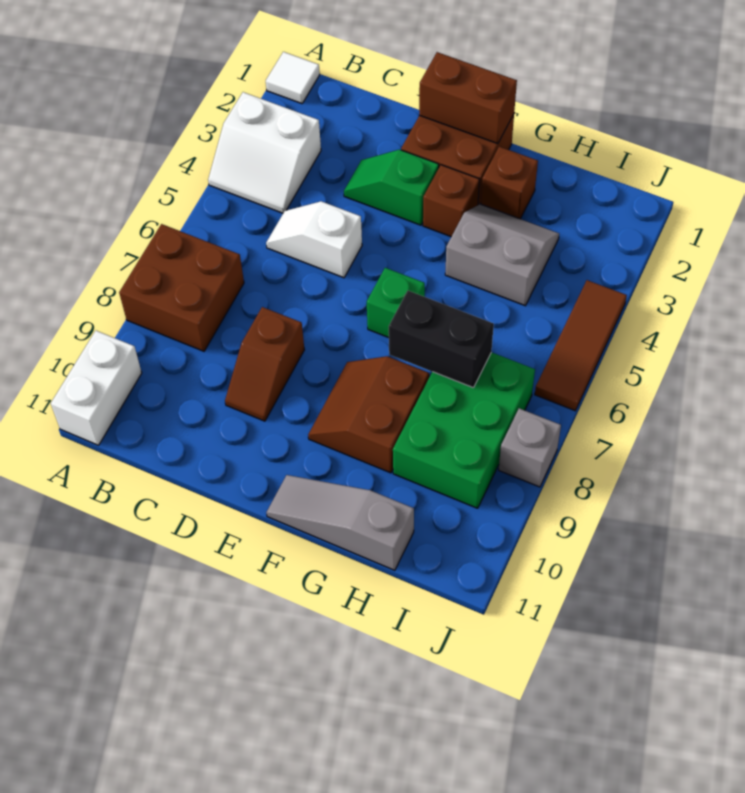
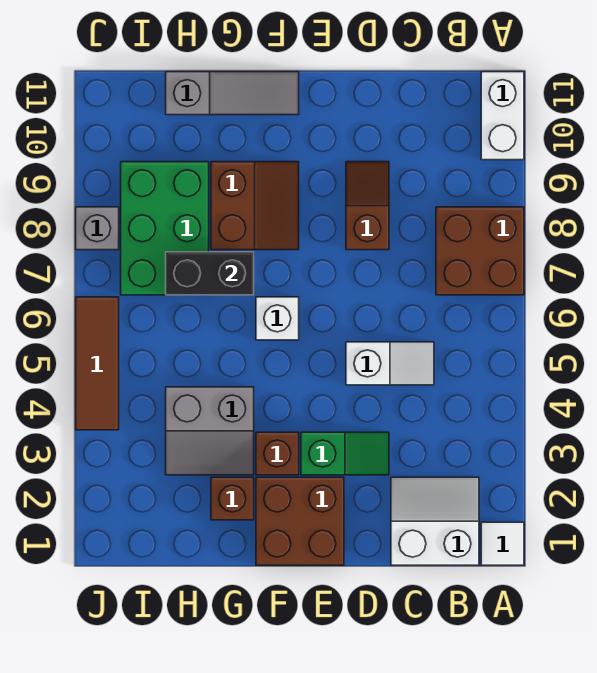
white slope A3:B4 level 1 top 3 -> white slope B1:C2 level 1 top 1
brown brick E1:F1 level 2 -> none
green brick F6 level 1 -> white brick F6 level 1

